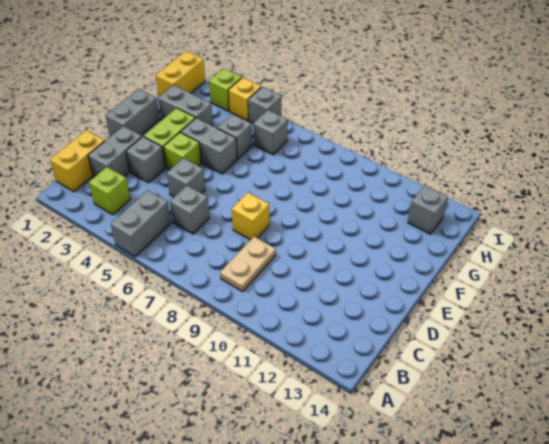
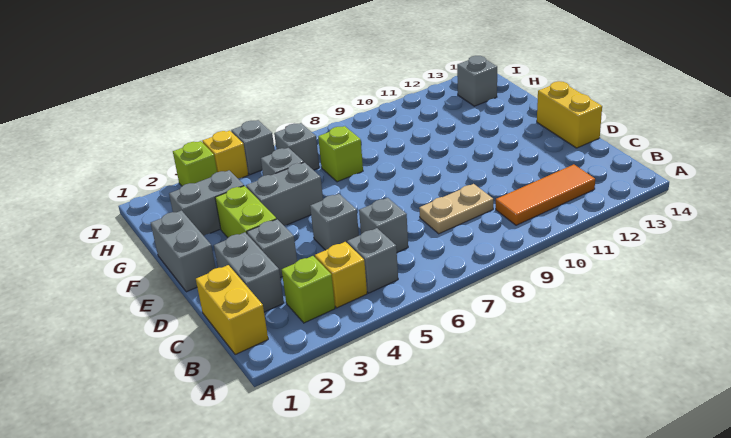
grey brick A5:B5 level 1 -> grey brick B5 level 1
tan plate B9:C9 level 1 -> tan plate C8:C9 level 1
none -> orange tile B10:B12 level 1
yellow brick D8 level 1 -> yellow brick B4 level 1
lime brick E4 level 1 -> lime brick G7 level 1
yellow brick H1:I1 level 1 -> yellow brick D14:E14 level 1

